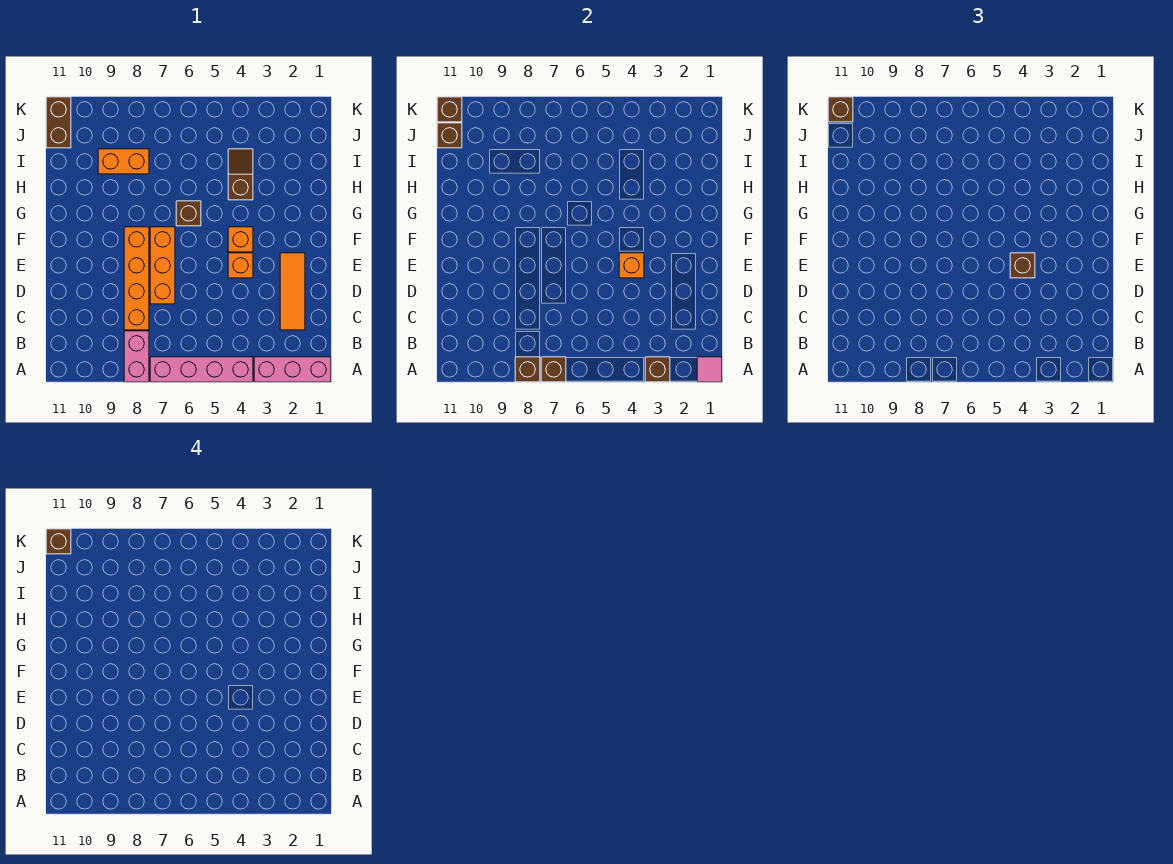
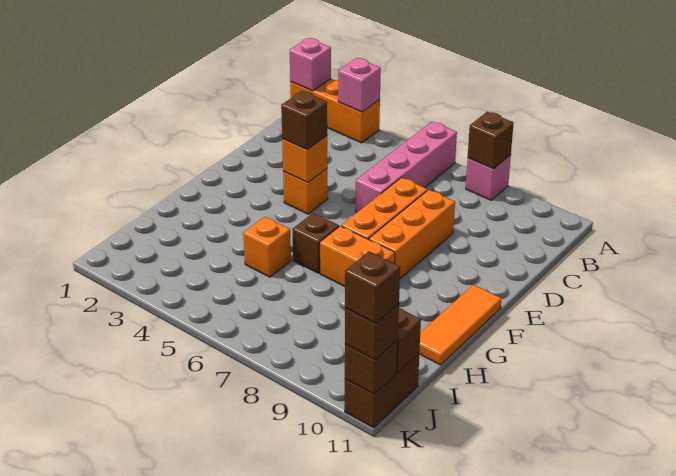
pink brick A1:A3 level 1 -> orange brick A1:A3 level 1
pink tile A1 level 2 -> pink brick A1 level 2
brown brick A3 level 2 -> pink brick A3 level 2
pink brick A4:A7 level 1 -> pink brick A6:D6 level 1
brown brick A7 level 2 -> none
pink brick A8:B8 level 1 -> pink brick A8 level 1
orange tile C2:E2 level 1 -> orange tile F11:H11 level 1
orange brick C8:F8 level 1 -> orange brick D8:F8 level 1
orange brick F4 level 1 -> orange brick H5 level 1
brown slope H4:I4 level 1 top H -> none
orange brick I8:I9 level 1 -> orange brick G7:G8 level 1

